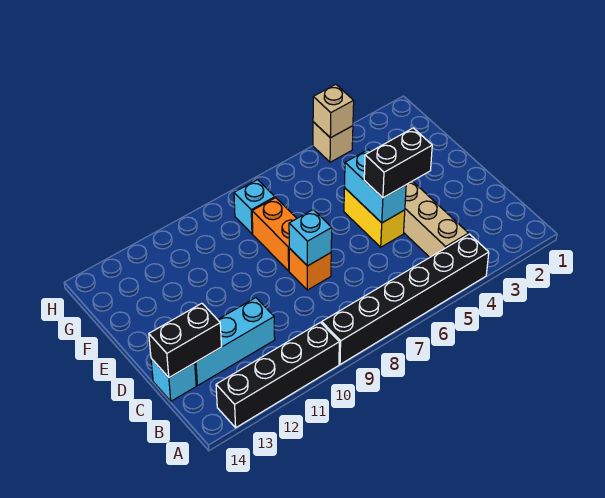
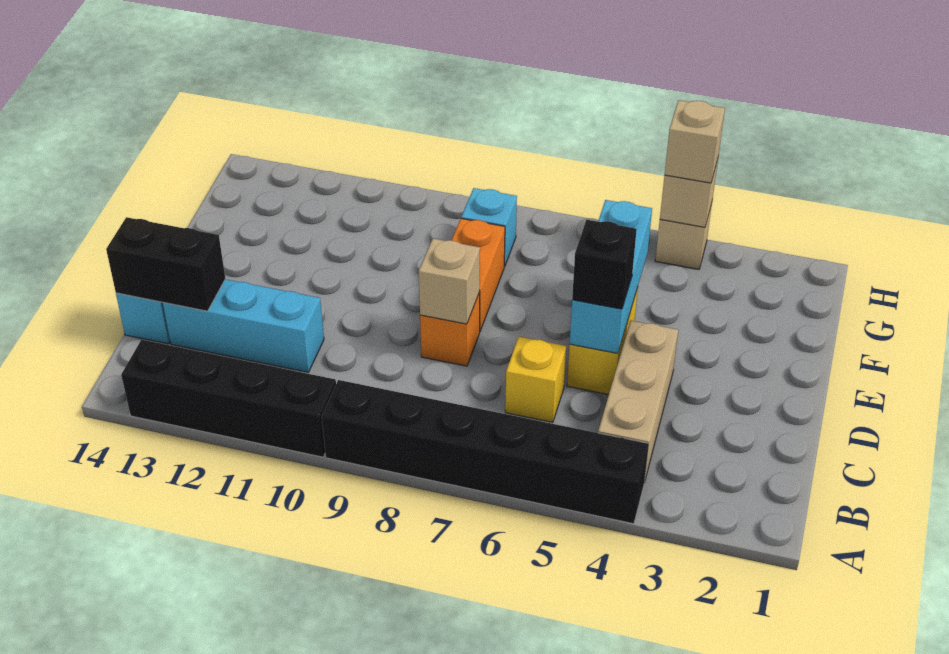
none -> yellow brick C6 level 1
black brick D4:D5 level 3 -> black brick D5 level 3
cyan brick D5:E5 level 2 -> cyan brick D5:F5 level 2
cyan brick D8 level 2 -> tan brick D8 level 2
none -> tan brick H4 level 3

